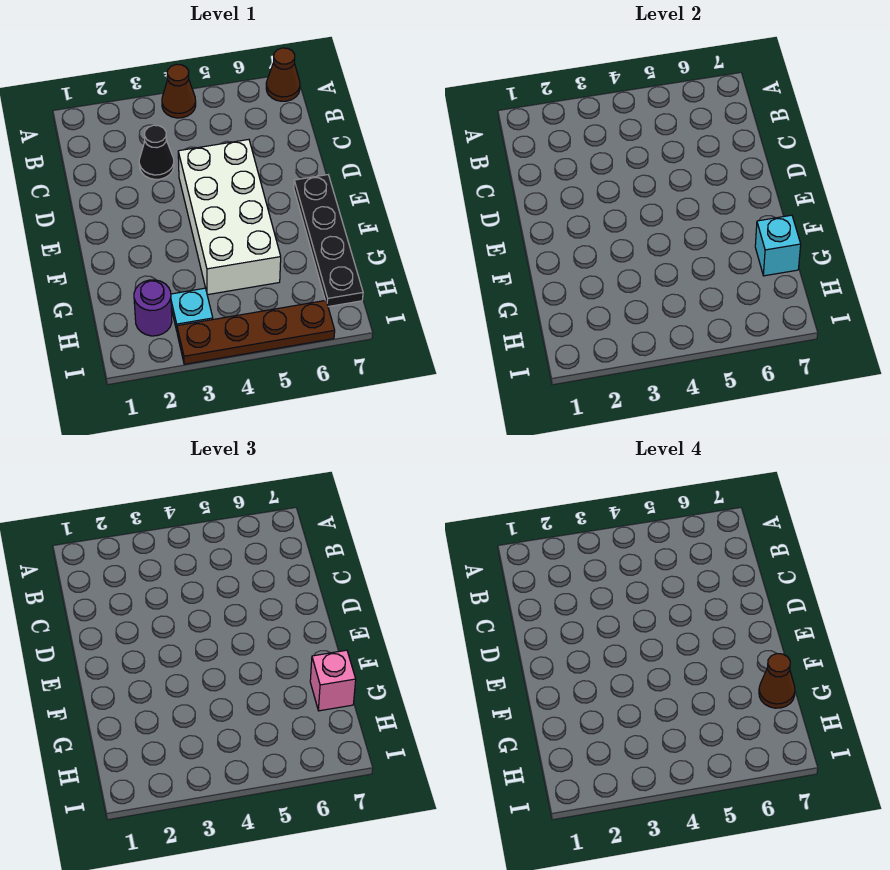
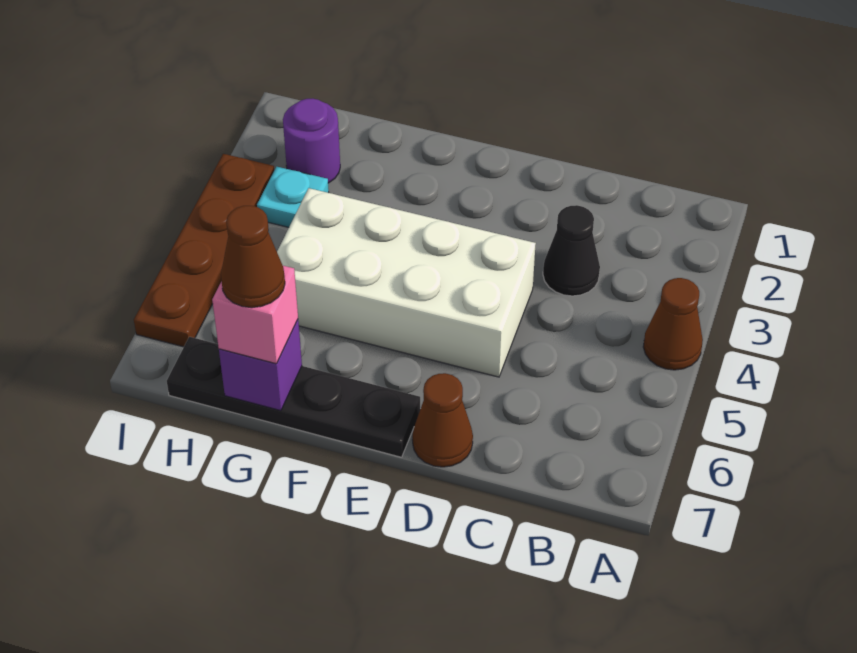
brown cone A7 level 1 -> brown cone D7 level 1
cyan brick G7 level 2 -> purple brick G7 level 2

